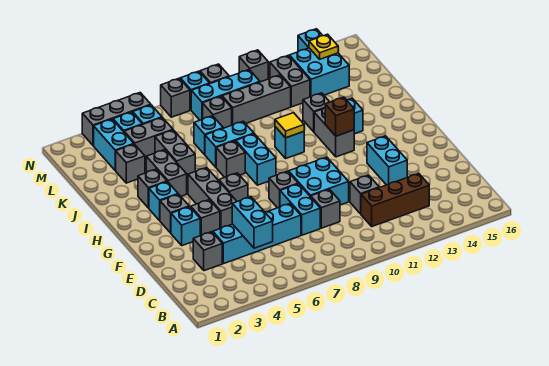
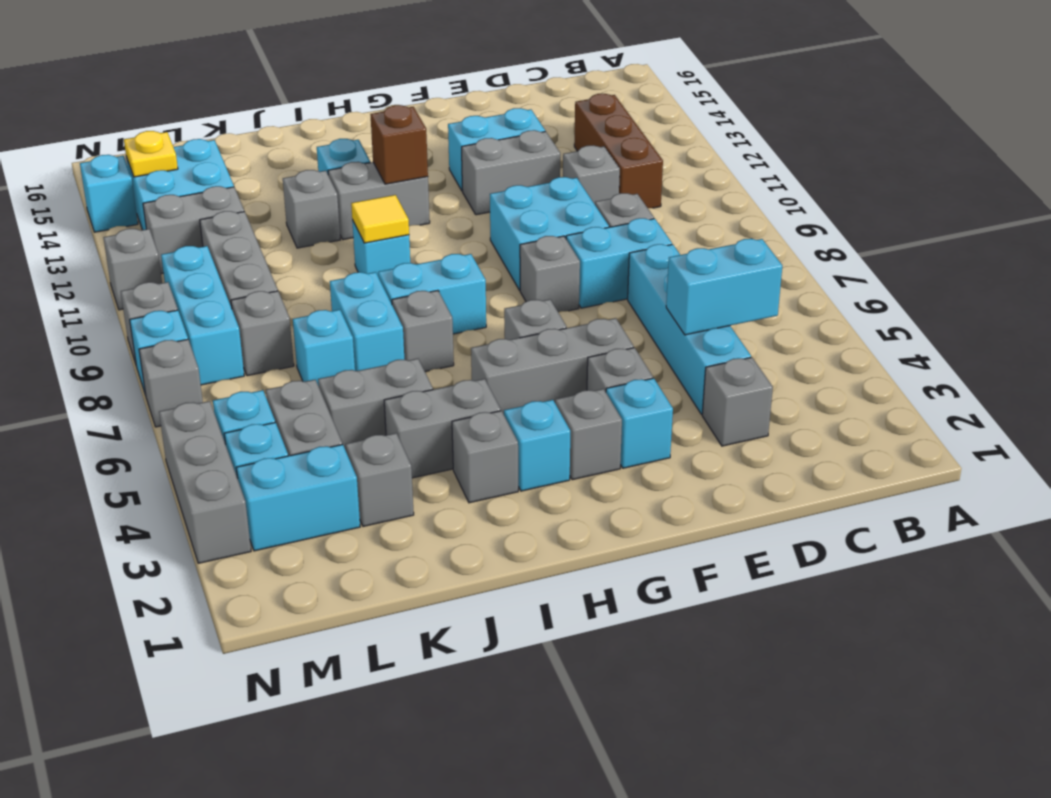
none -> grey brick E12:F12 level 1

